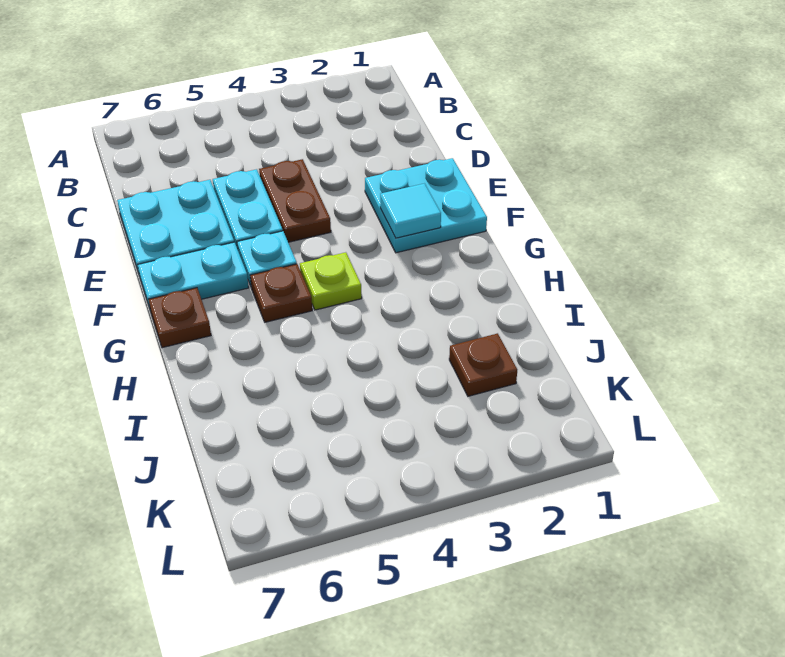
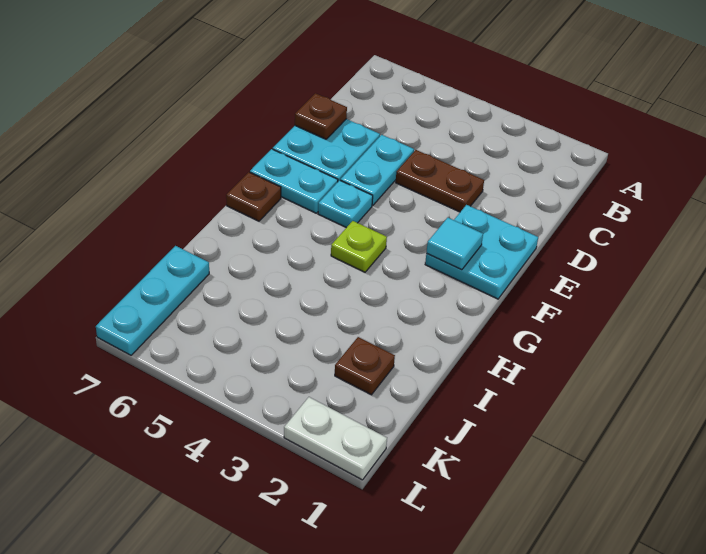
brown plate D4:E4 level 1 -> brown plate D3:D4 level 1
brown plate G5 level 1 -> brown plate D7 level 2
none -> cyan plate J7:L7 level 1
none -> white plate L1:L2 level 1

